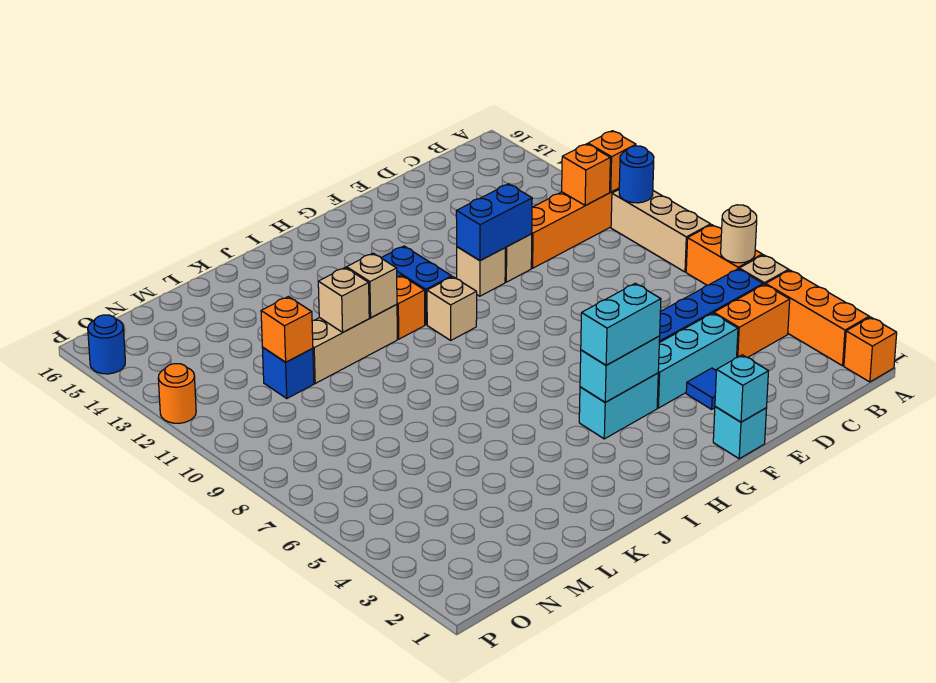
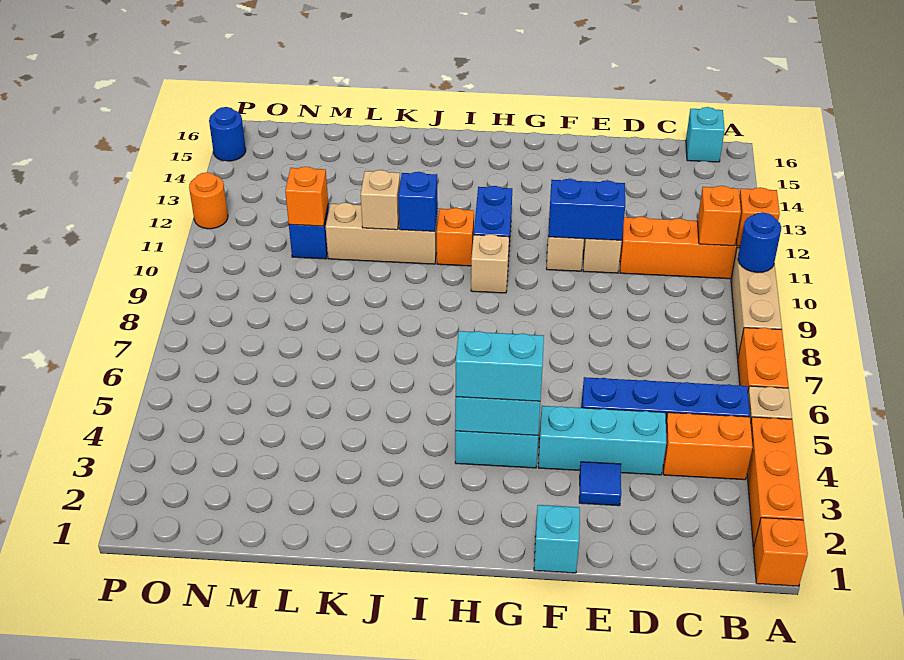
tan round brick A6 level 2 -> none
cyan brick F1 level 2 -> cyan brick B16 level 1
tan brick J11 level 2 -> blue brick J11 level 2

